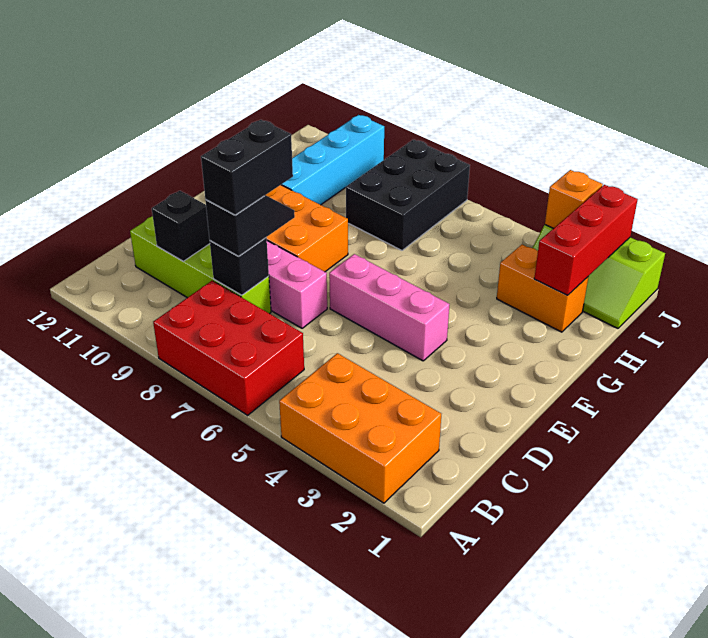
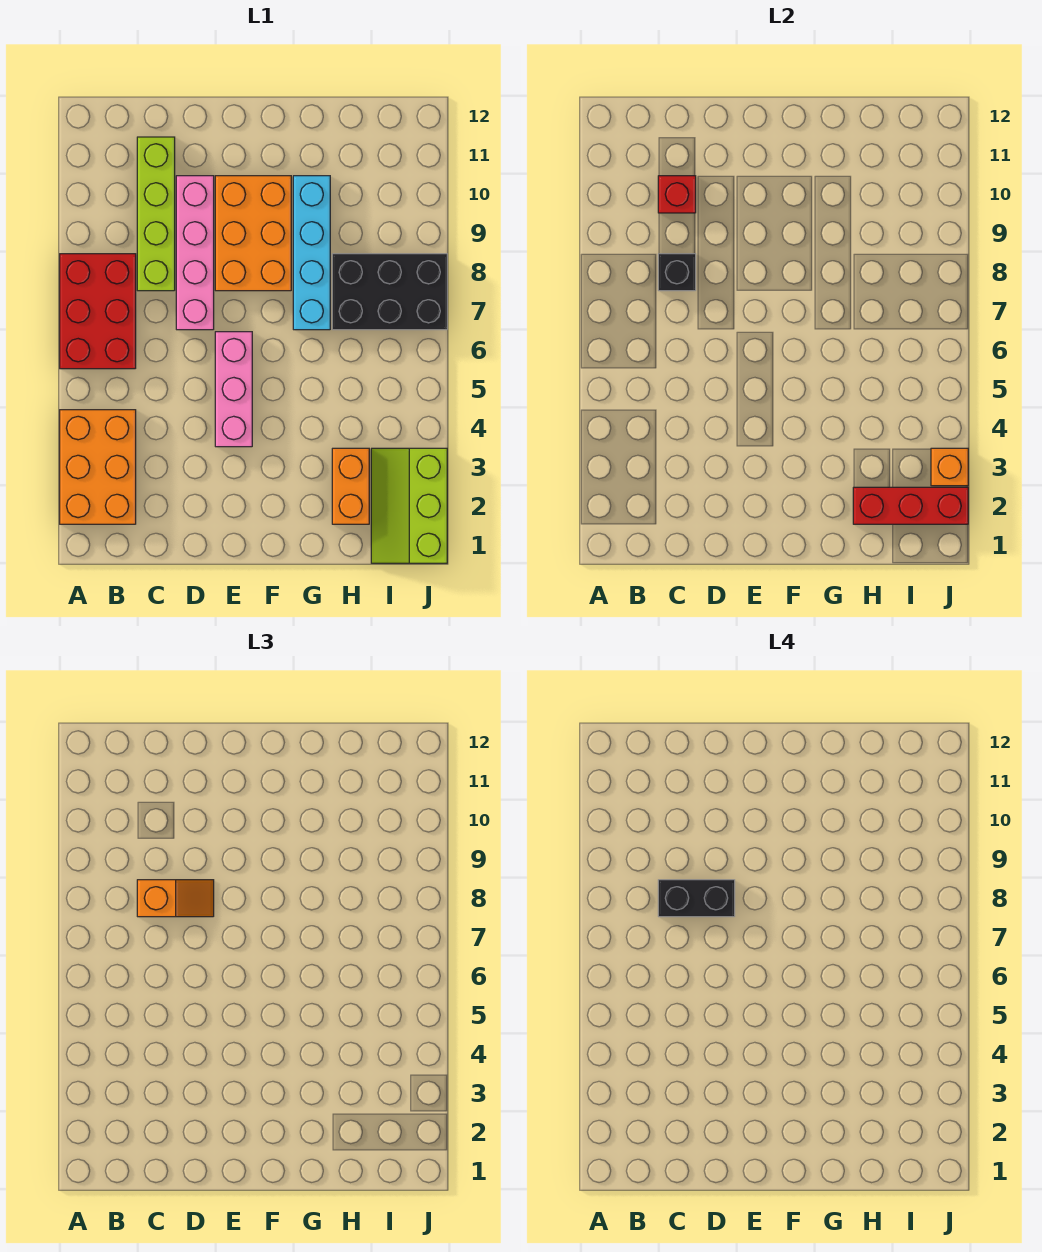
black slope C8:D8 level 3 top C -> orange slope C8:D8 level 3 top C
black brick C10 level 2 -> red brick C10 level 2
cyan brick G10:J10 level 1 -> cyan brick G7:G10 level 1

